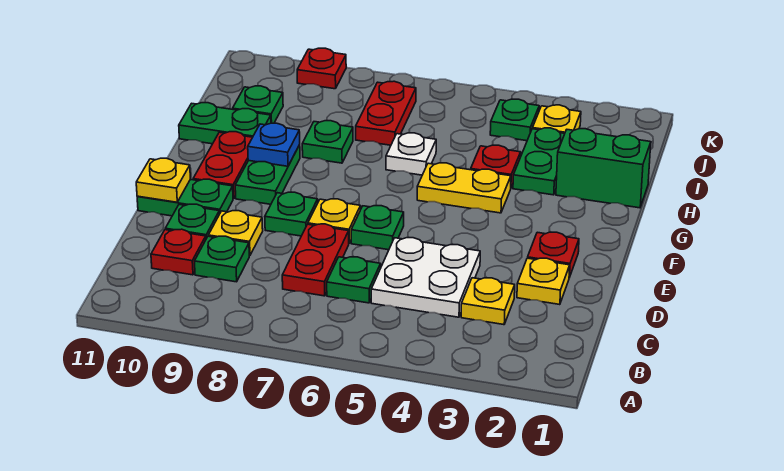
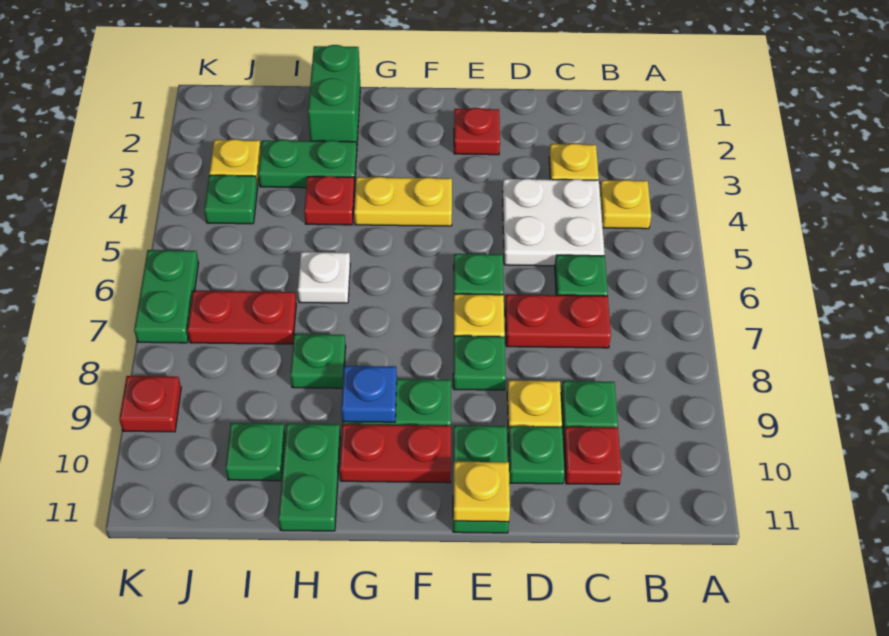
yellow plate D2 level 1 -> yellow plate B4 level 1
yellow plate G4:G5 level 1 -> yellow plate F4:G4 level 1
none -> green plate K6:K7 level 1

